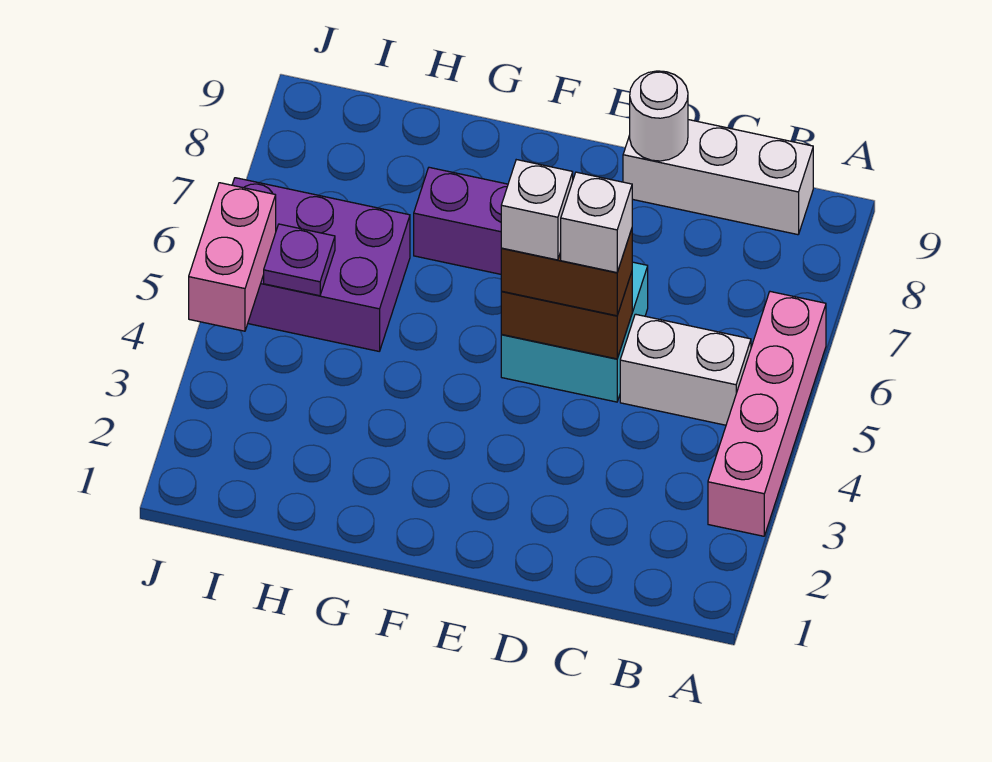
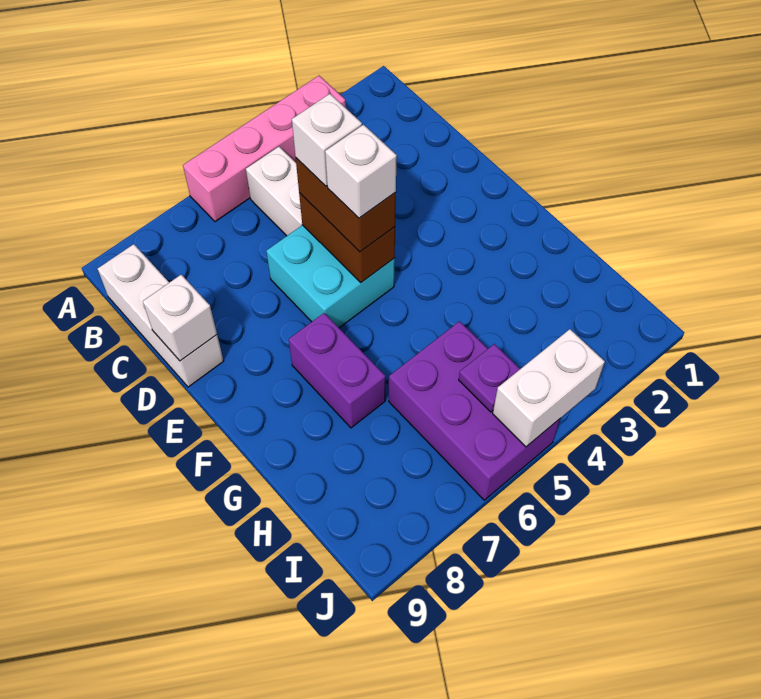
white round brick D9 level 2 -> white brick D9 level 2
pink brick J4:J5 level 2 -> white brick J4:J5 level 2

